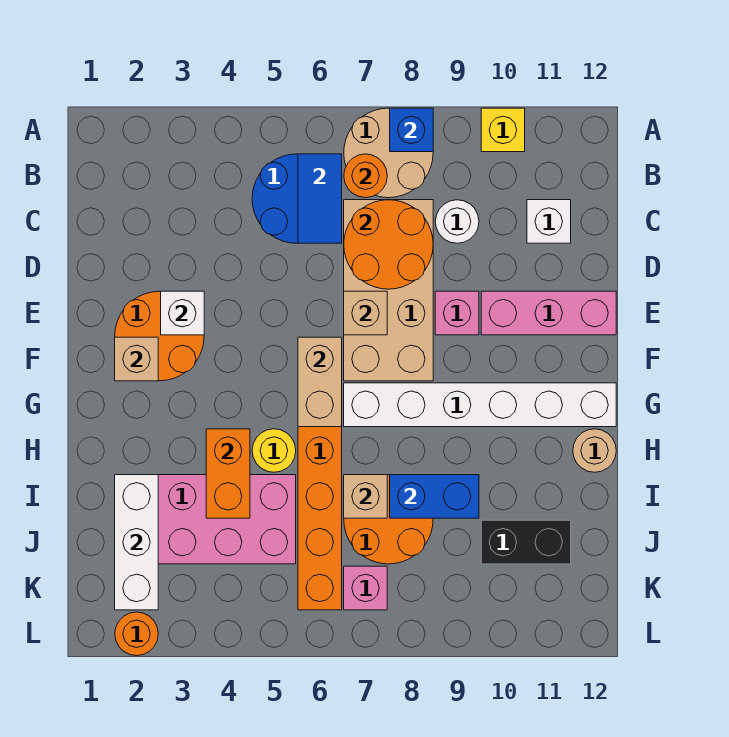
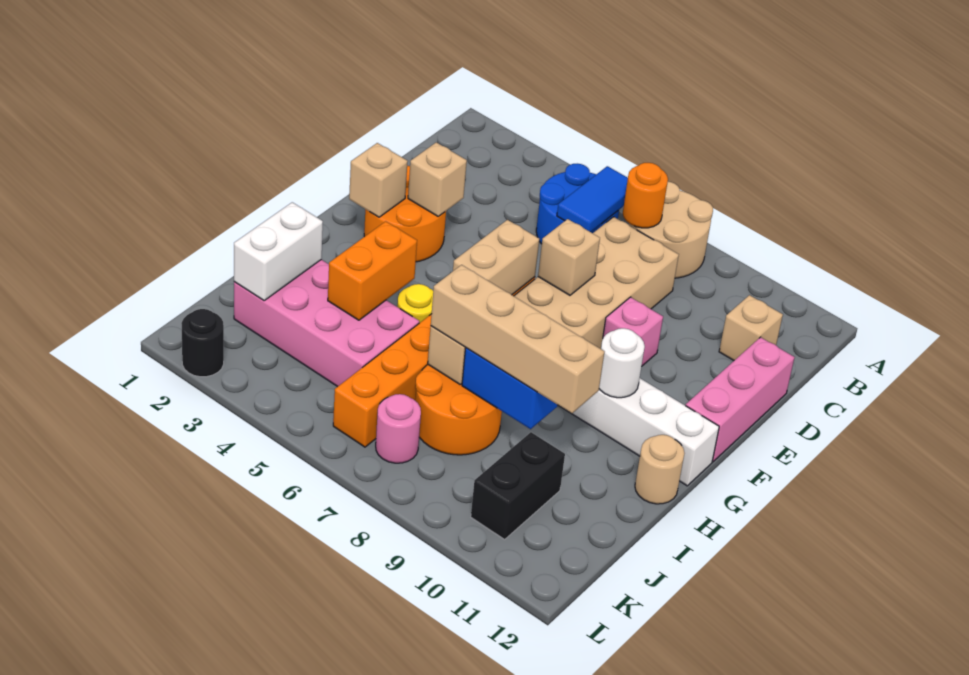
blue brick A8 level 2 -> none
yellow brick A10 level 1 -> none
orange round brick C7:D8 level 2 -> none
white round brick C9 level 1 -> white round brick G10 level 2
white brick C11 level 1 -> tan brick C11 level 1
white brick E3 level 2 -> tan brick E3 level 2
pink brick E10:E12 level 1 -> pink brick D12:F12 level 1
white brick I2:K2 level 2 -> white brick I2:J2 level 2
none -> tan brick I7:I10 level 3
black brick J10:J11 level 1 -> black brick J10:K10 level 1
pink brick K7 level 1 -> pink round brick K7 level 1
orange round brick L2 level 1 -> black round brick L2 level 1

